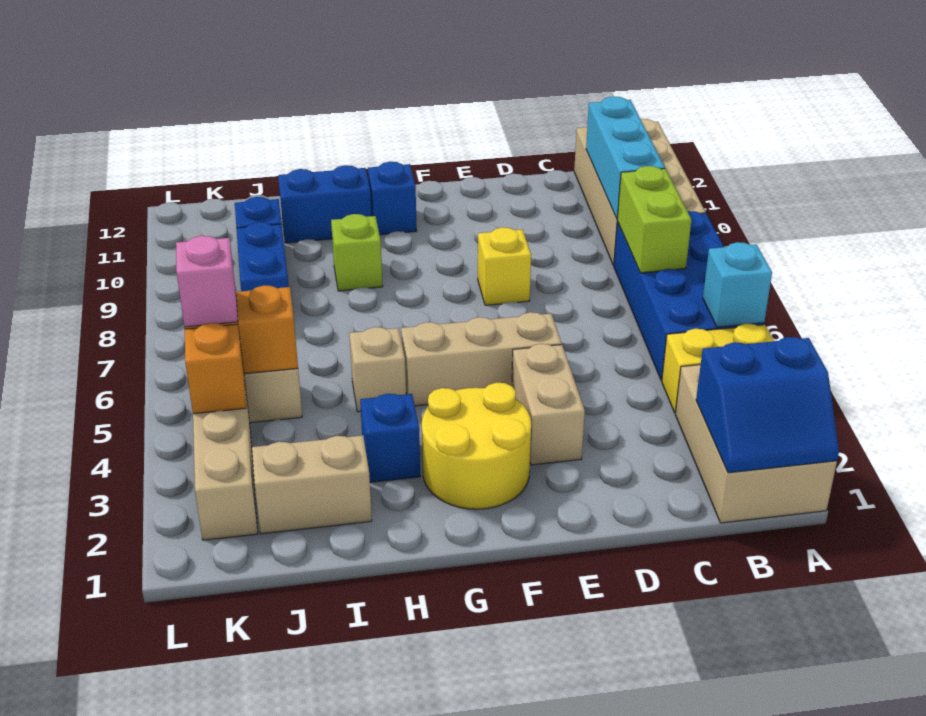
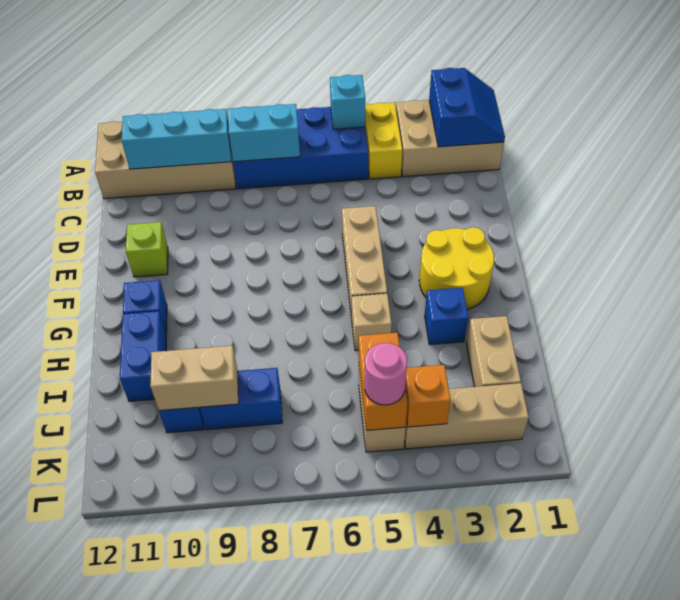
lime brick B7:B8 level 2 -> cyan brick B7:B8 level 2
tan brick E3:E4 level 1 -> tan brick J9:J10 level 2
yellow brick E8 level 1 -> none
lime brick H9 level 1 -> lime brick E11 level 1
pink brick K5 level 3 -> pink round brick K5 level 3

